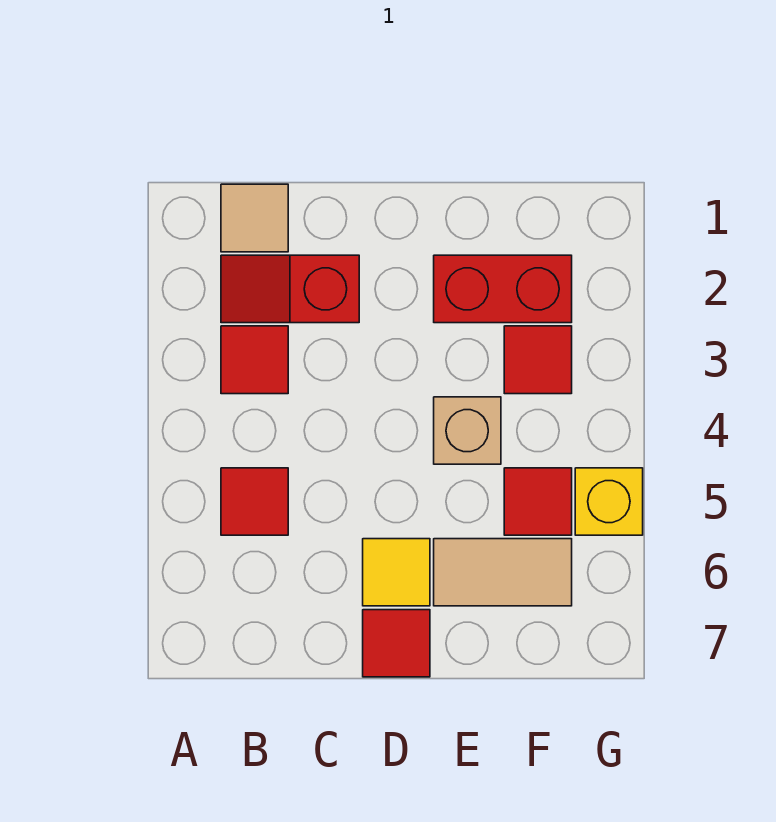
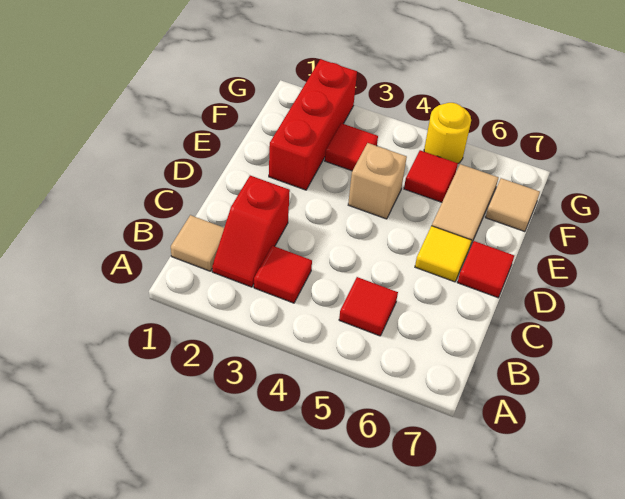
red brick E2:F2 level 1 -> red brick E2:G2 level 1
none -> tan tile F7 level 1
yellow brick G5 level 1 -> yellow round brick G5 level 1

